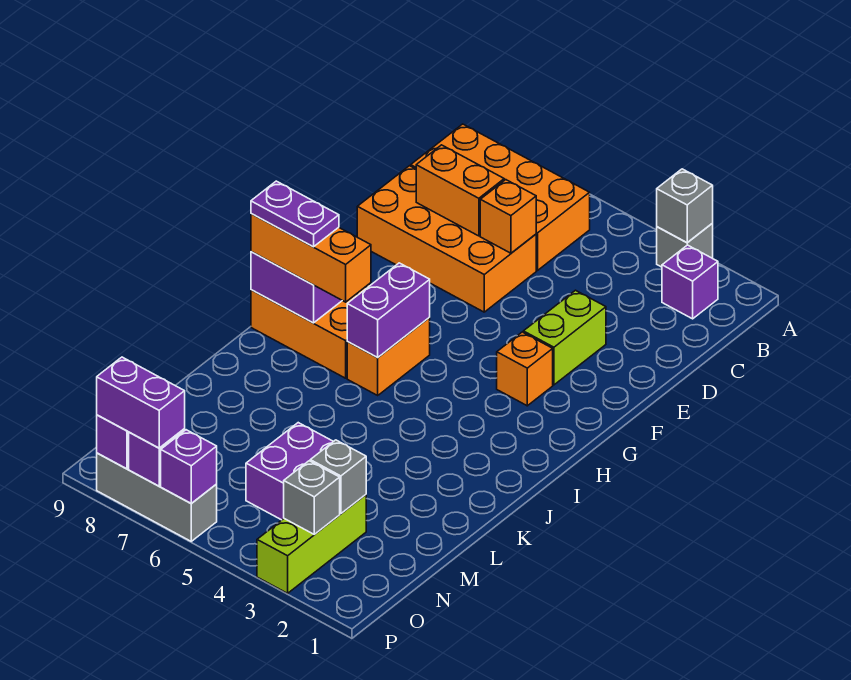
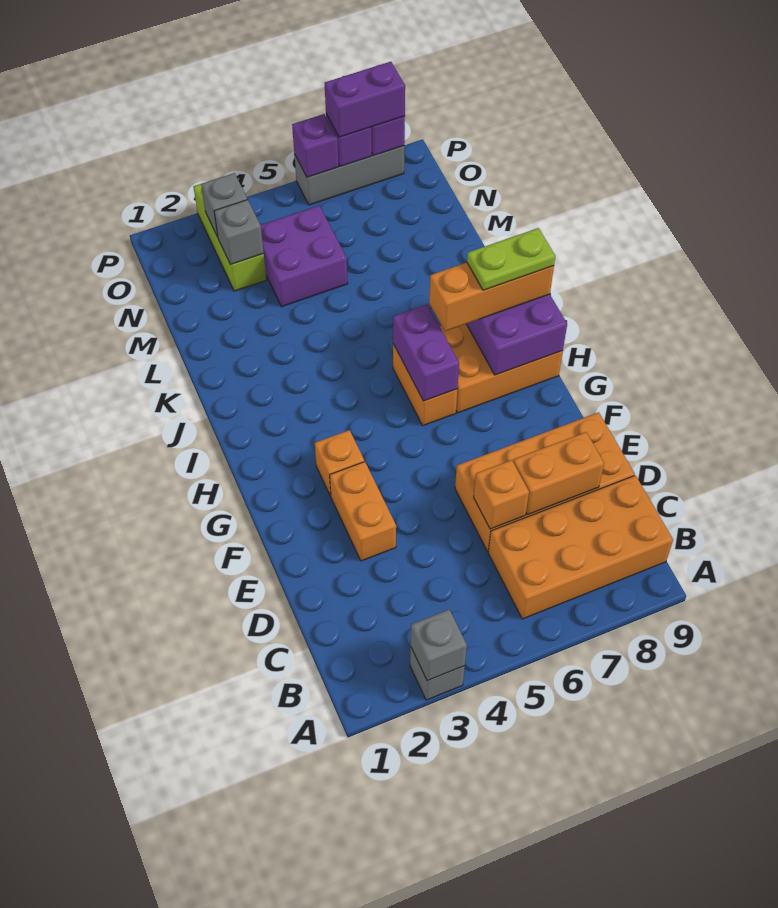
purple brick B2 level 1 -> none
lime brick E3:F3 level 1 -> orange brick E3:F3 level 1
purple plate I8:I9 level 4 -> lime plate I8:I9 level 4

